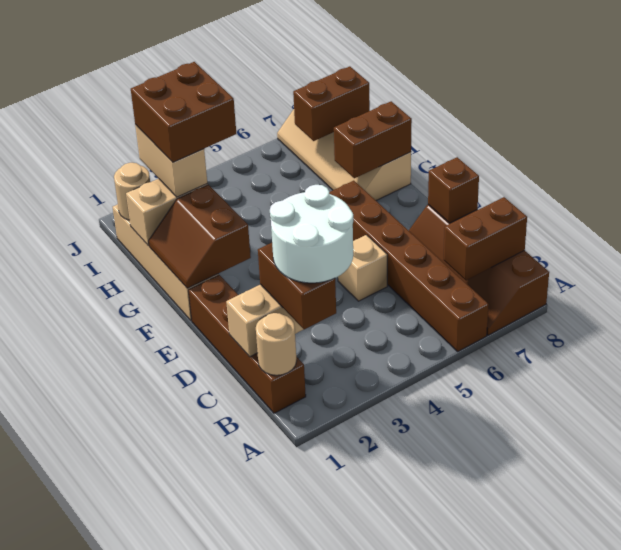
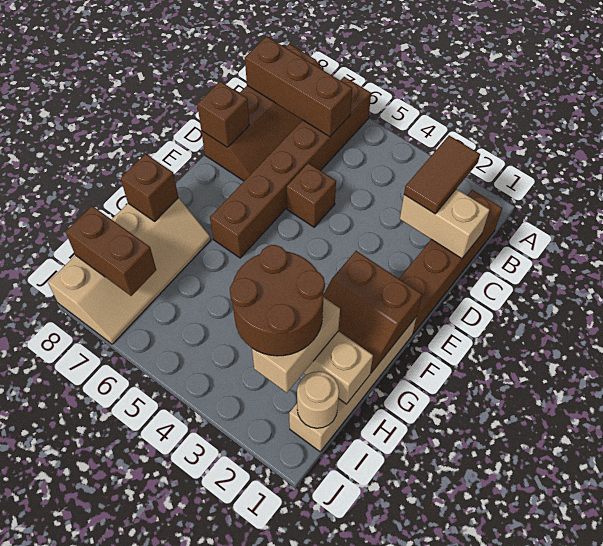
tan round brick B1 level 2 -> none
brown brick B2:C2 level 3 -> brown tile B2:C2 level 3
white round brick B2:C3 level 4 -> none
brown brick B7:B8 level 2 -> brown brick B6:B8 level 2
tan brick D5 level 1 -> brown brick D5 level 1
brown slope F1:G2 level 2 top 2 -> brown slope F1:G2 level 2 top F
brown brick G7:G8 level 2 -> brown brick G8 level 2
brown brick H2:I3 level 4 -> brown round brick H2:I3 level 4

